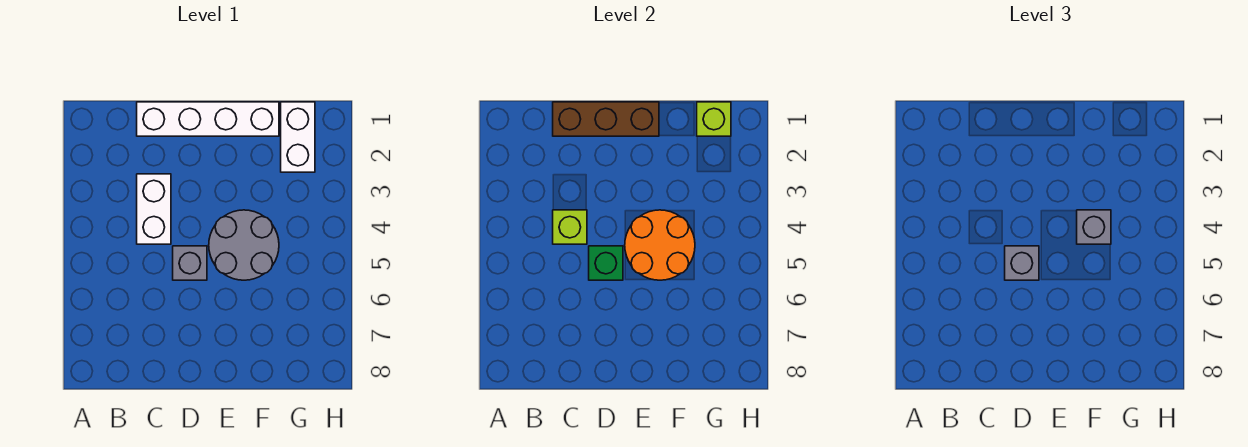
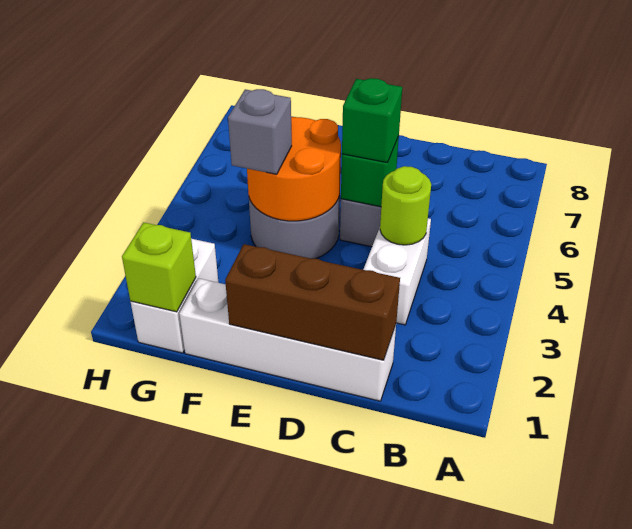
lime brick C4 level 2 -> lime round brick C4 level 2
grey brick D5 level 3 -> green brick D5 level 3

